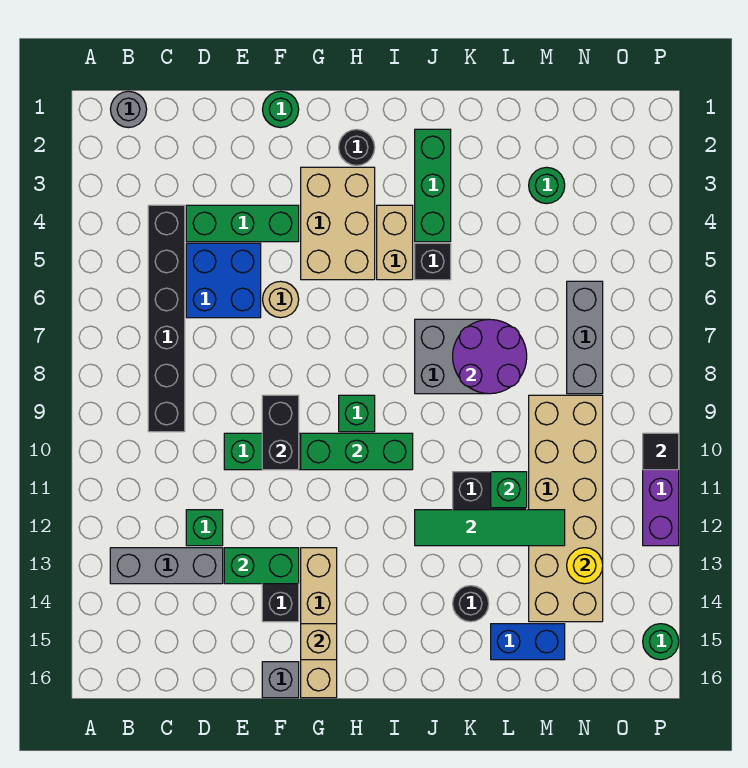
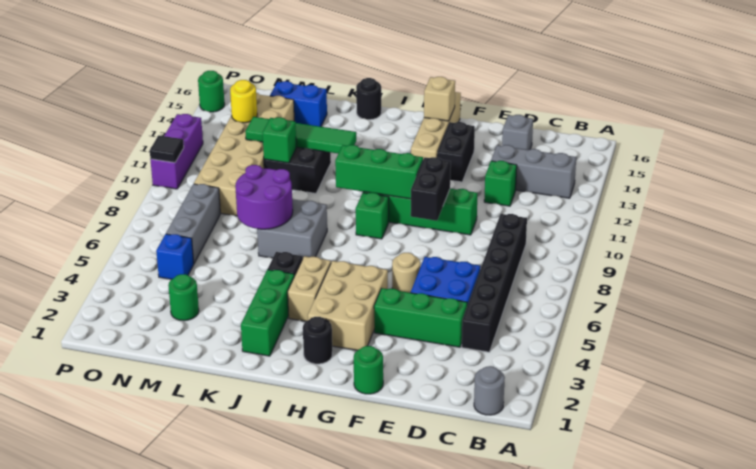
green brick E13:F13 level 2 -> none
grey brick F16 level 1 -> grey brick D15 level 1
black round brick K14 level 1 -> black round brick J16 level 1
none -> blue brick N5 level 1

